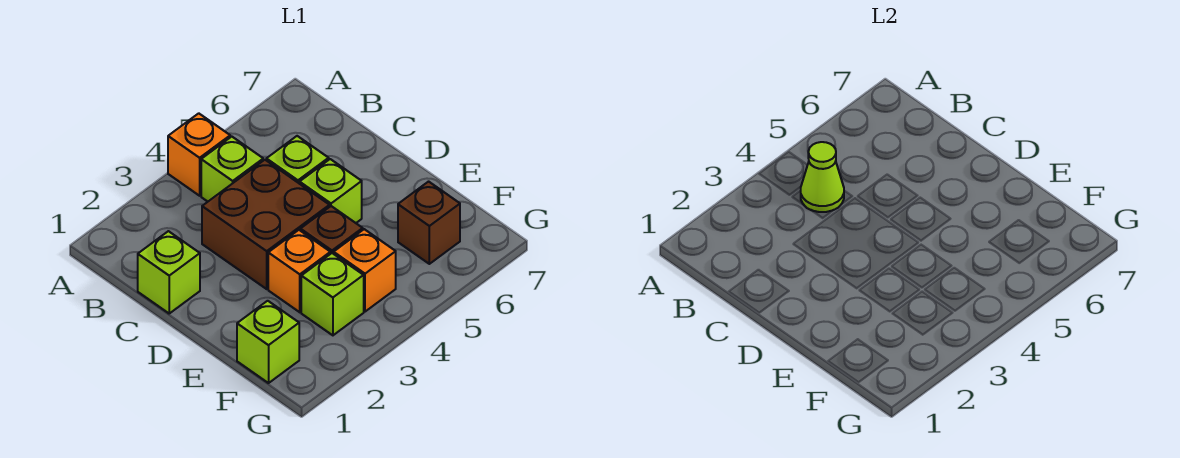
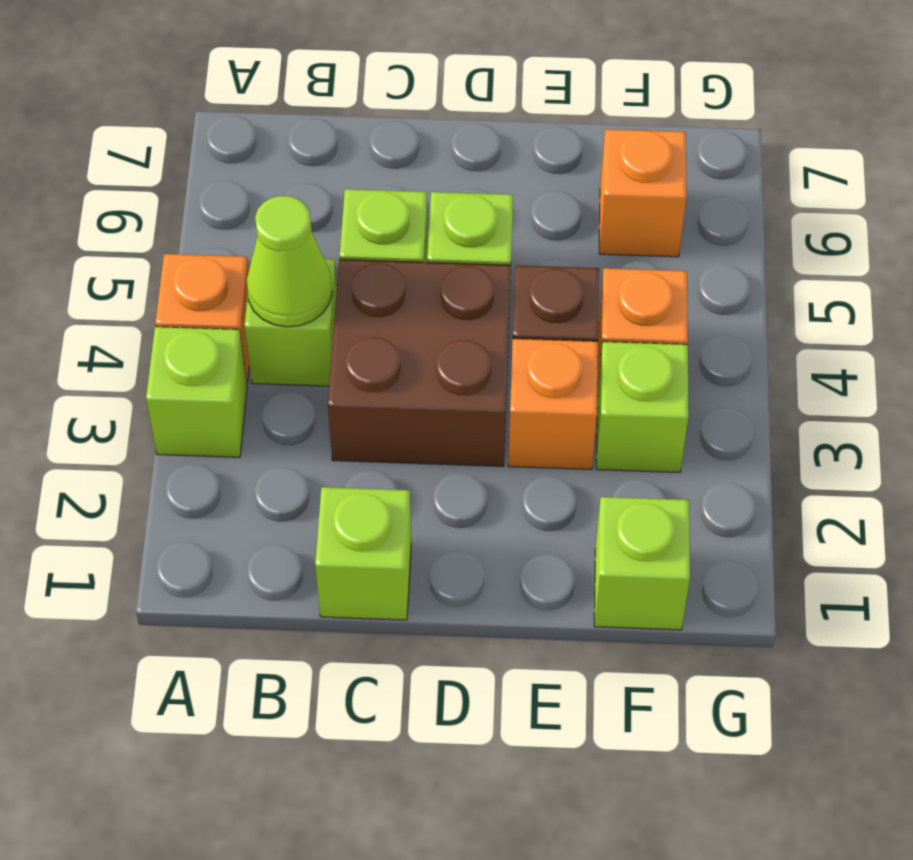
none -> lime brick A3 level 1
brown brick F6 level 1 -> orange brick F6 level 1

